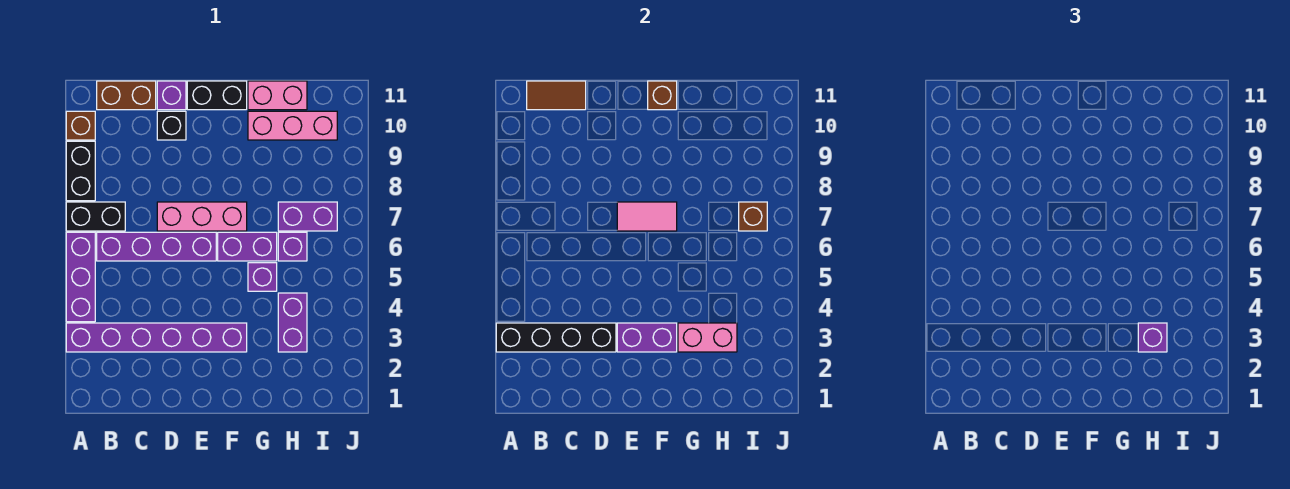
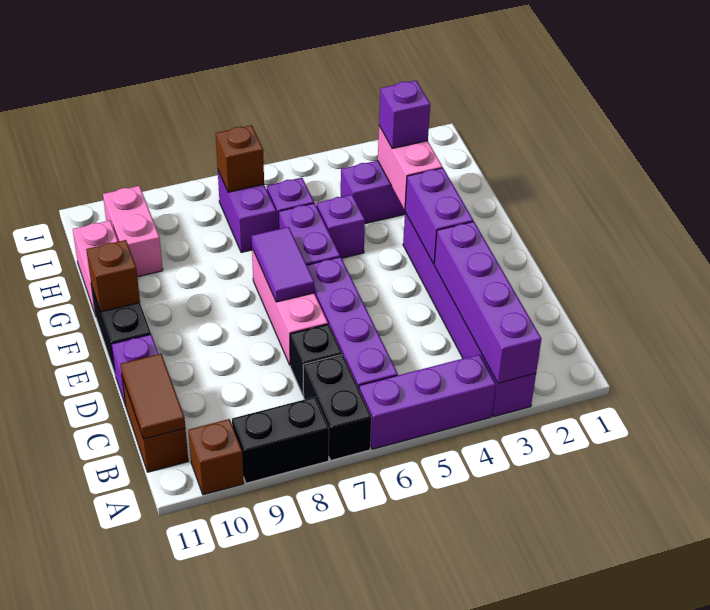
black brick A3:D3 level 2 -> purple brick A3:D3 level 2
black brick D10 level 1 -> black brick C7 level 1
pink tile E7:F7 level 2 -> purple tile E7:F7 level 2
pink brick G10:I10 level 1 -> pink brick H10:I10 level 1

